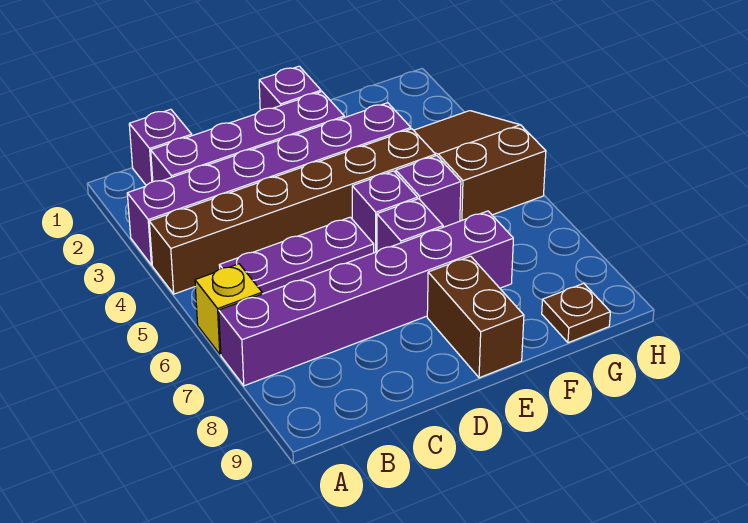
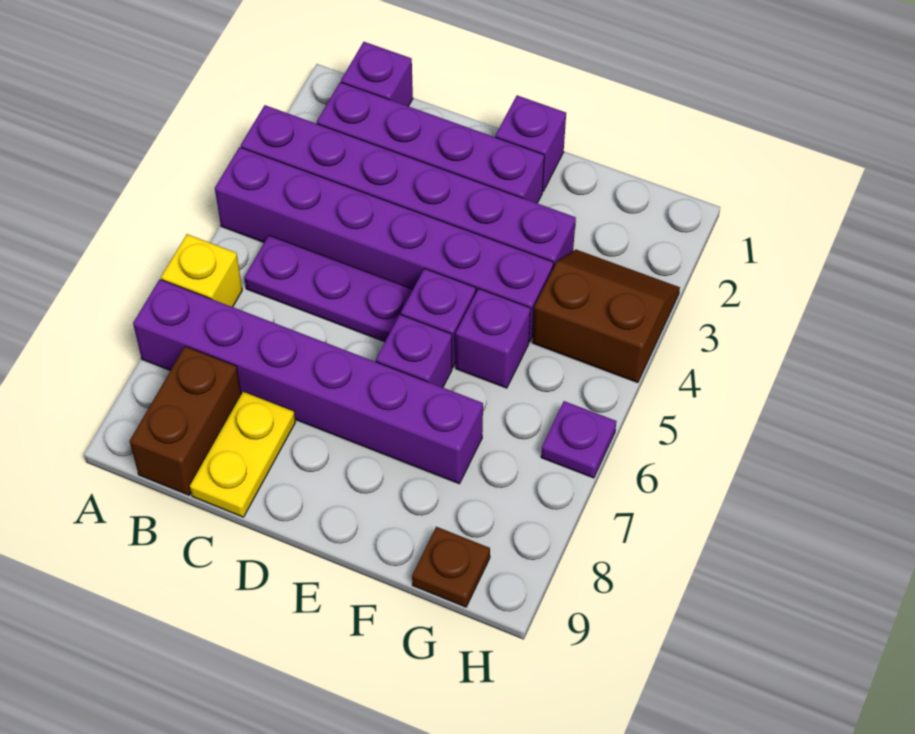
brown brick A4:F4 level 1 -> purple brick A4:F4 level 1
none -> yellow plate C8:C9 level 1
brown brick E8:E9 level 1 -> brown brick B8:B9 level 1
brown slope G3:H5 level 1 top 5 -> brown slope G3:H4 level 1 top 4
none -> purple plate H6 level 1

